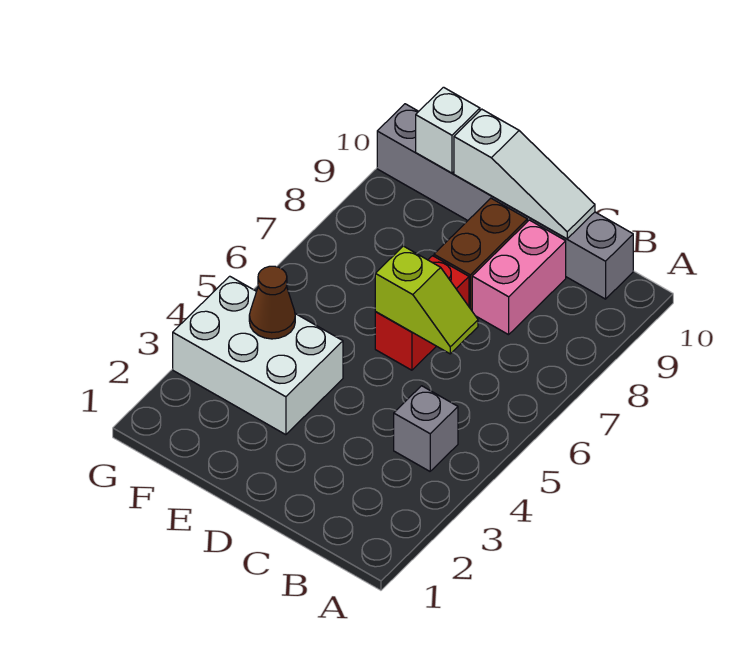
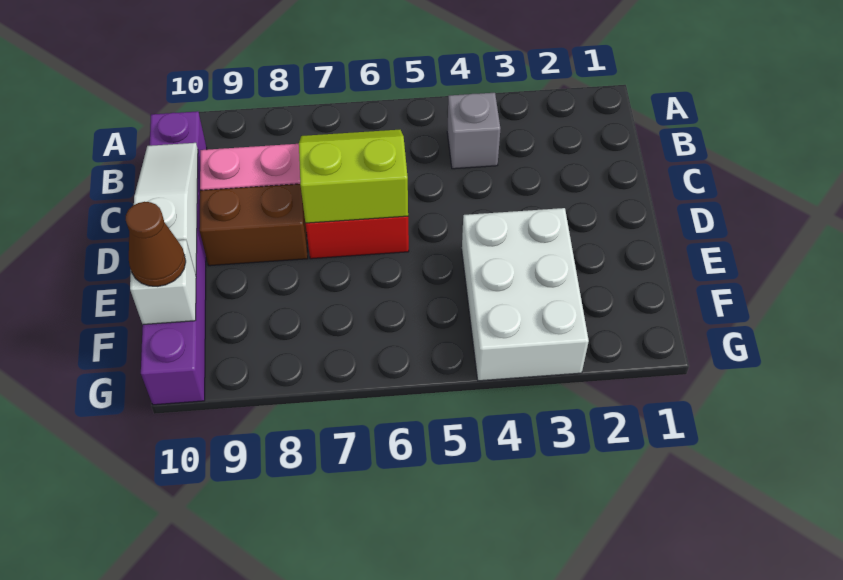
grey brick B10:G10 level 1 -> purple brick B10:G10 level 1
lime slope C6:D6 level 2 top D -> lime slope C6:D7 level 2 top D
brown cone F4 level 2 -> brown cone F10 level 3

